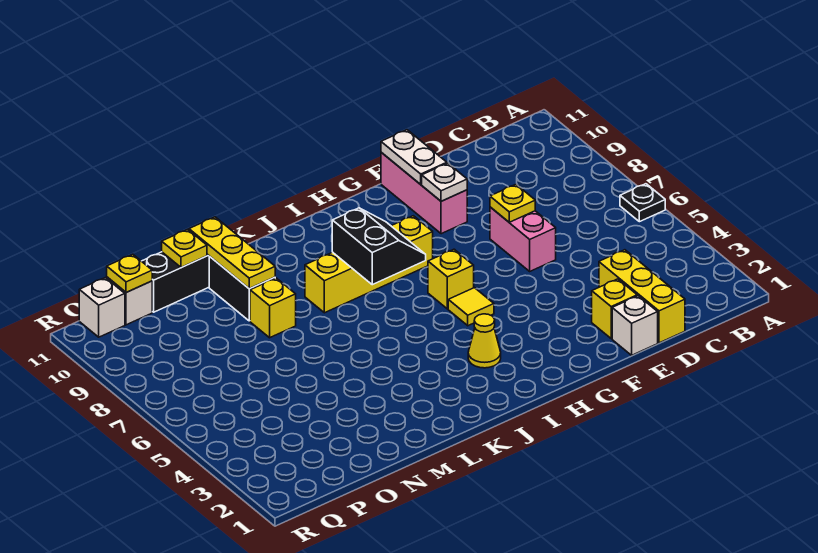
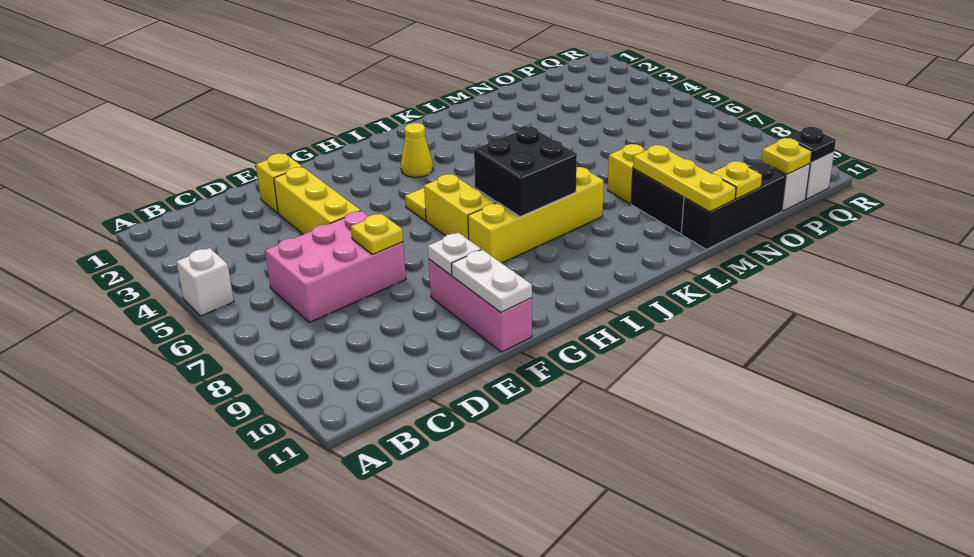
black plate A6 level 1 -> black plate Q11 level 2
yellow brick D1:D3 level 1 -> yellow brick E3:E5 level 1
white brick E1 level 1 -> white brick A5 level 1
pink brick E6:E7 level 1 -> pink brick C6:E7 level 1
yellow brick H6 level 1 -> yellow brick H6:H7 level 1
black slope I7:J8 level 2 top J -> black brick I7:J8 level 2

